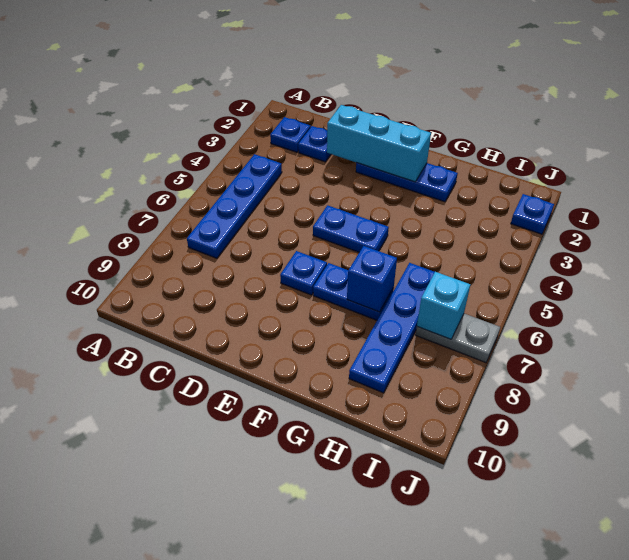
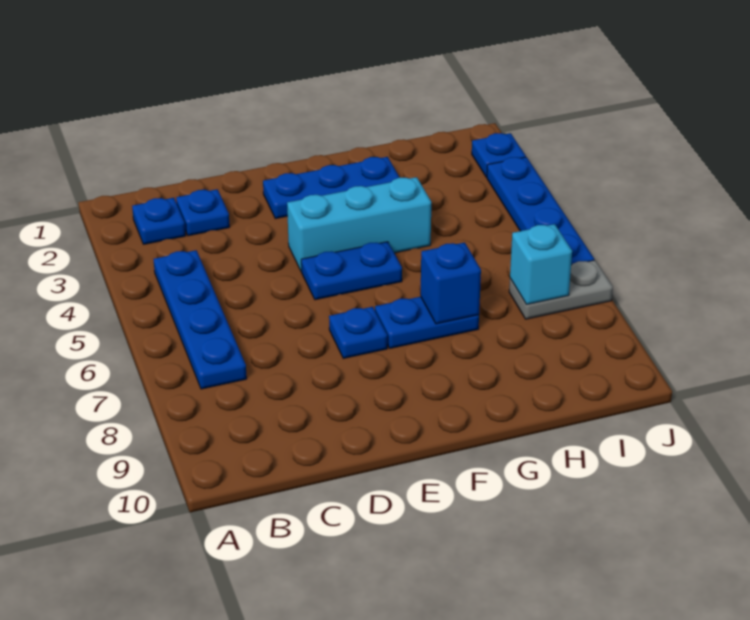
cyan brick D2:F2 level 2 -> cyan brick E4:G4 level 1
blue plate H6:H9 level 1 -> blue plate J3:J6 level 1

